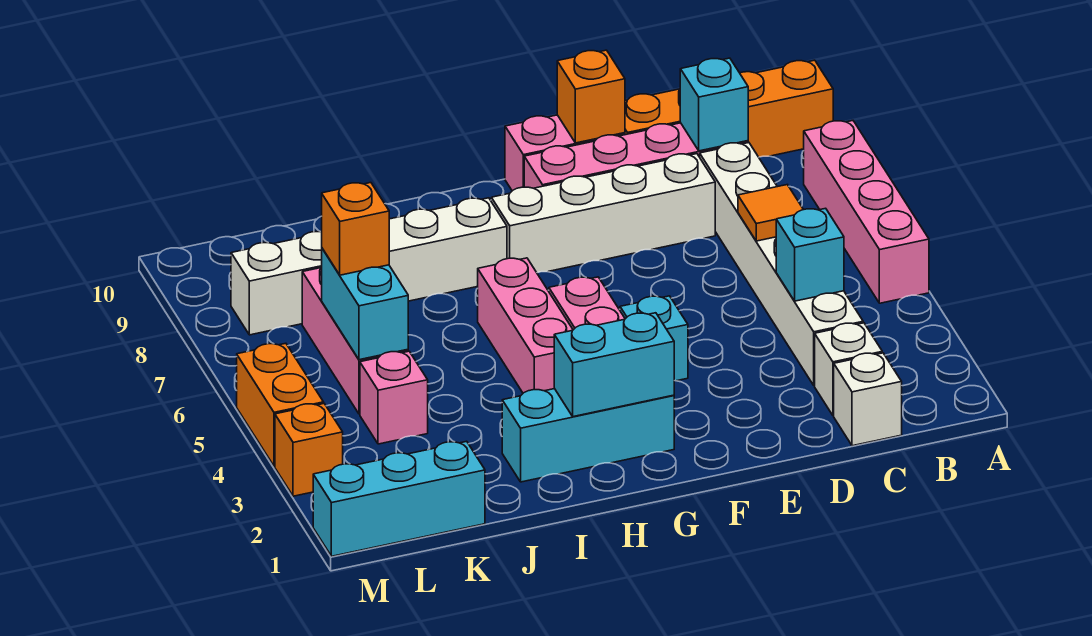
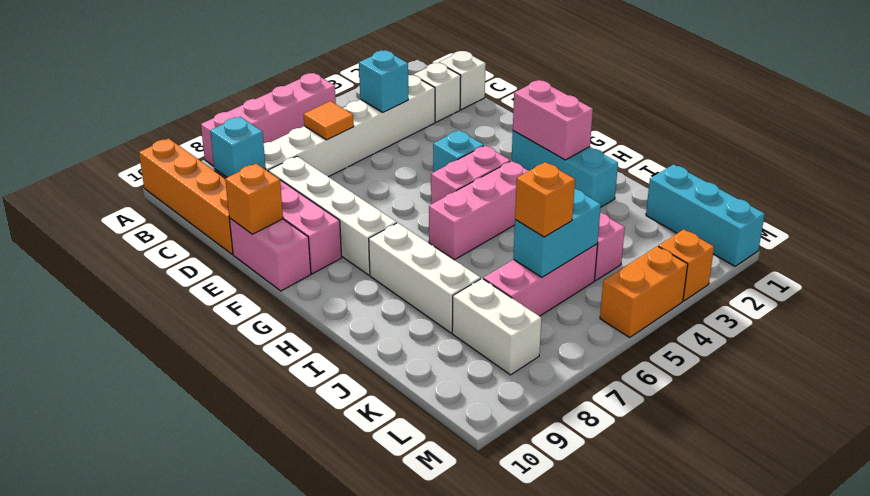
cyan brick G2:H2 level 2 -> pink brick G2:H2 level 2

